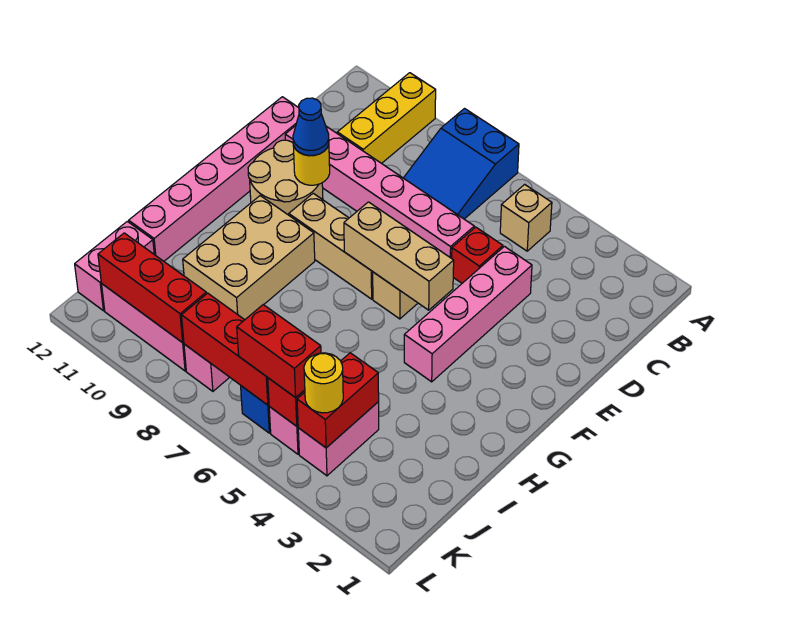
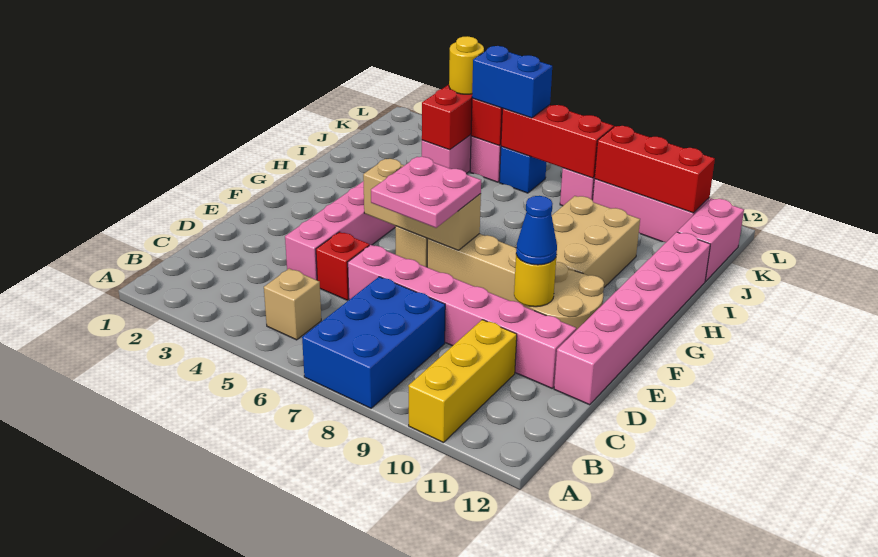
blue slope A7:C8 level 1 top A -> blue brick A7:C8 level 1
none -> pink plate E6:F7 level 3
red brick K5:K6 level 3 -> blue brick K5:K6 level 3

